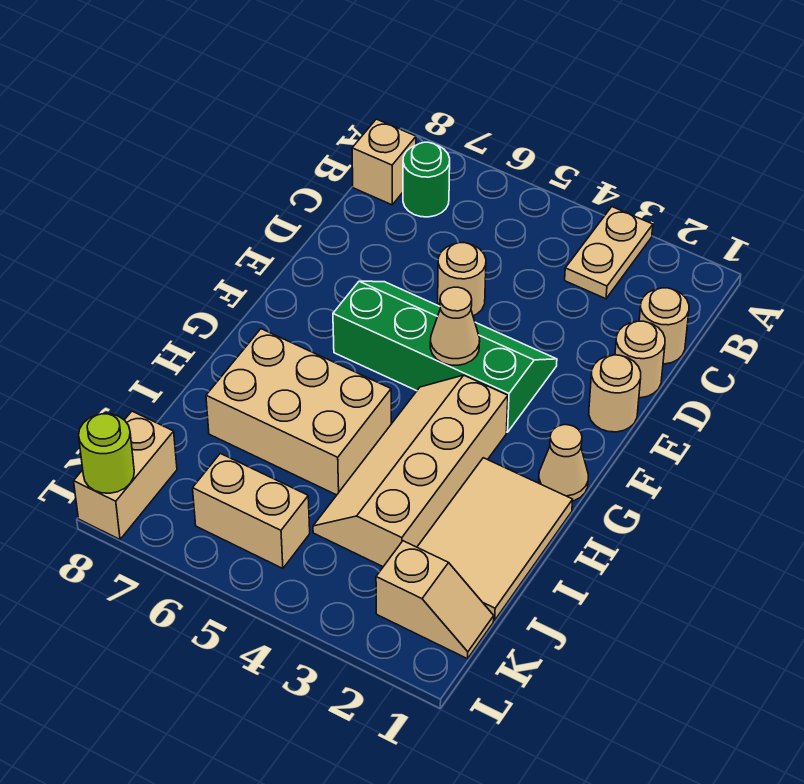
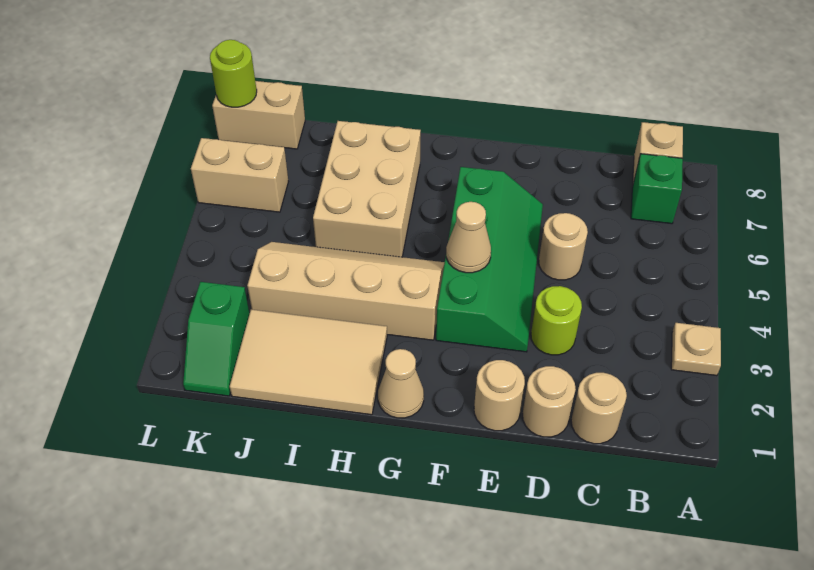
tan plate A3:B3 level 1 -> tan plate A3 level 1
green round brick B7 level 1 -> green brick B7 level 1
none -> lime round brick D3 level 1
tan slope K1:K2 level 1 top 2 -> green slope K1:K2 level 1 top 2
tan brick K5:K6 level 1 -> tan brick K6:L6 level 1

